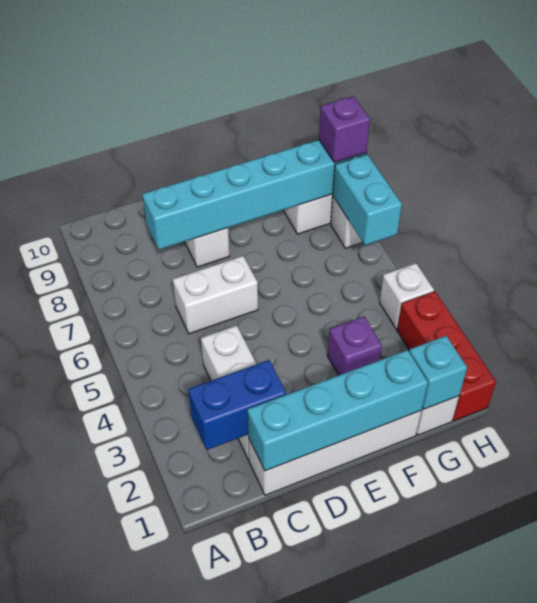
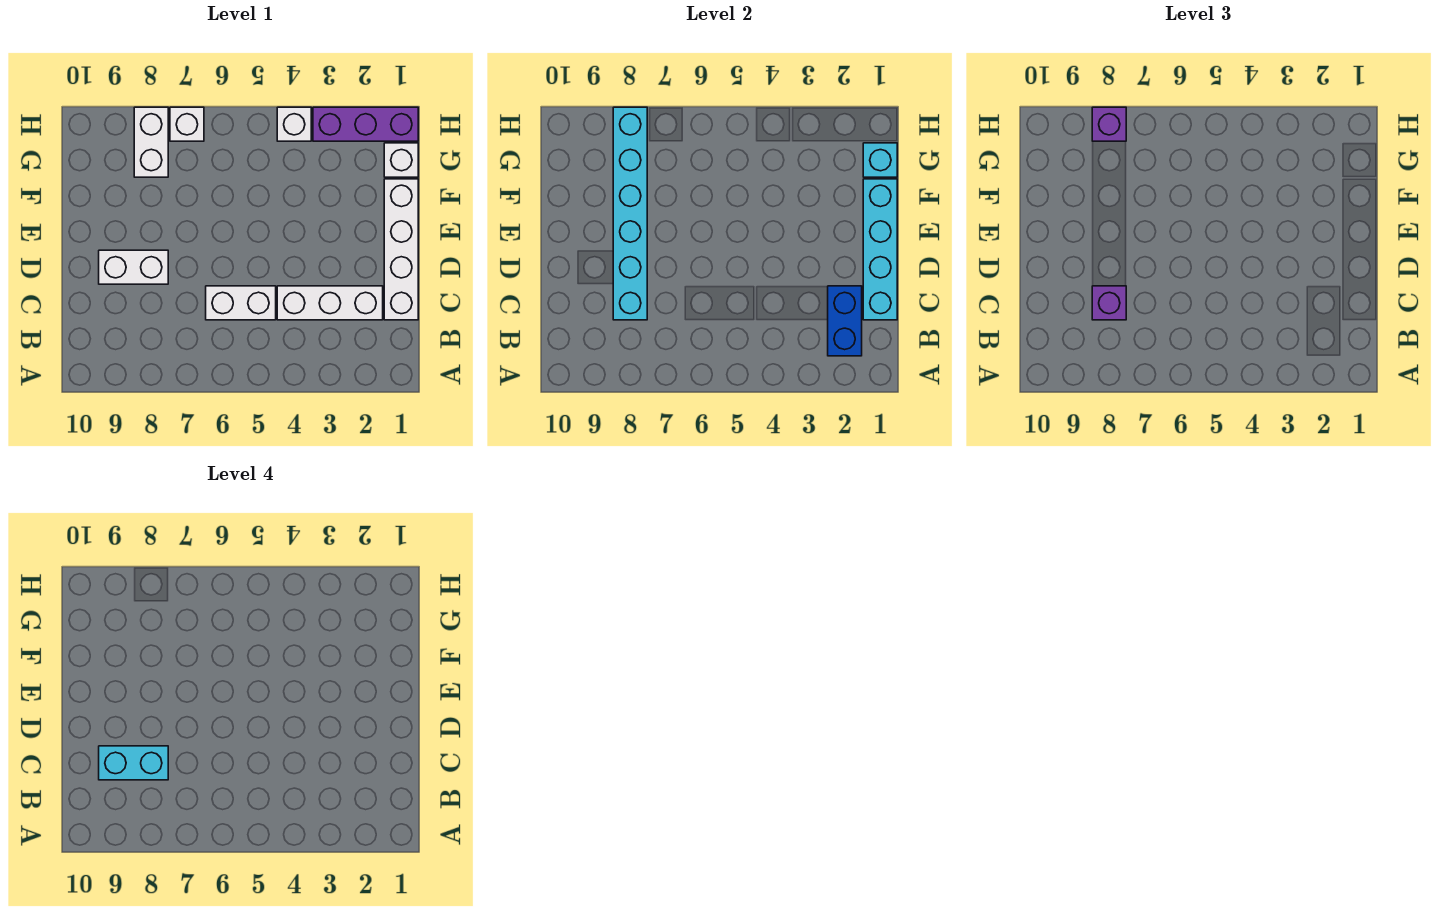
white brick C6:D6 level 1 -> white brick C5:C6 level 1
purple brick F3 level 1 -> purple brick C8 level 3
red brick H1:H3 level 1 -> purple brick H1:H3 level 1
cyan brick H6:H7 level 2 -> cyan brick C8:C9 level 4

